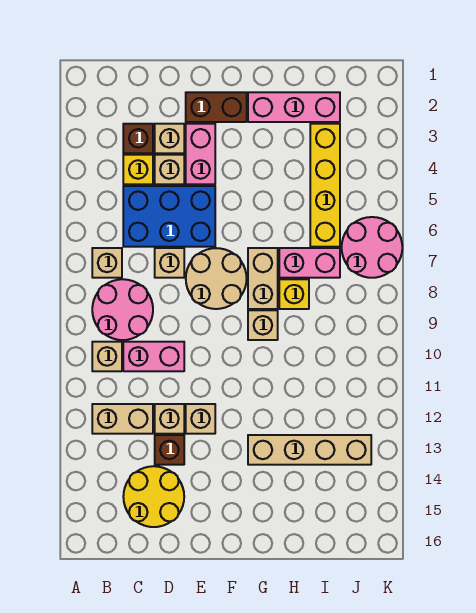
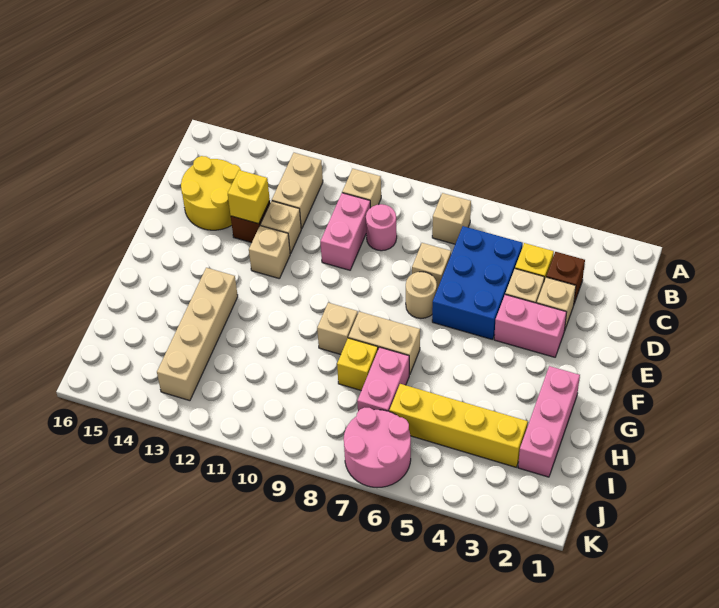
pink round brick B8:C9 level 1 -> pink round brick C9 level 1
none -> yellow brick D13 level 2
brown brick E2:F2 level 1 -> none
tan round brick E7:F8 level 1 -> tan round brick E7 level 1

